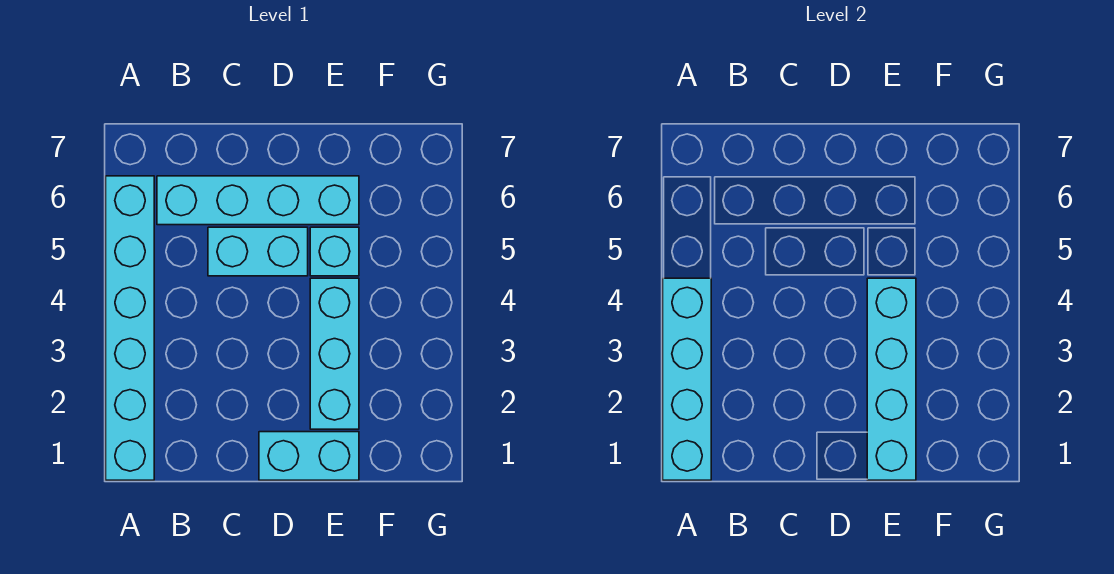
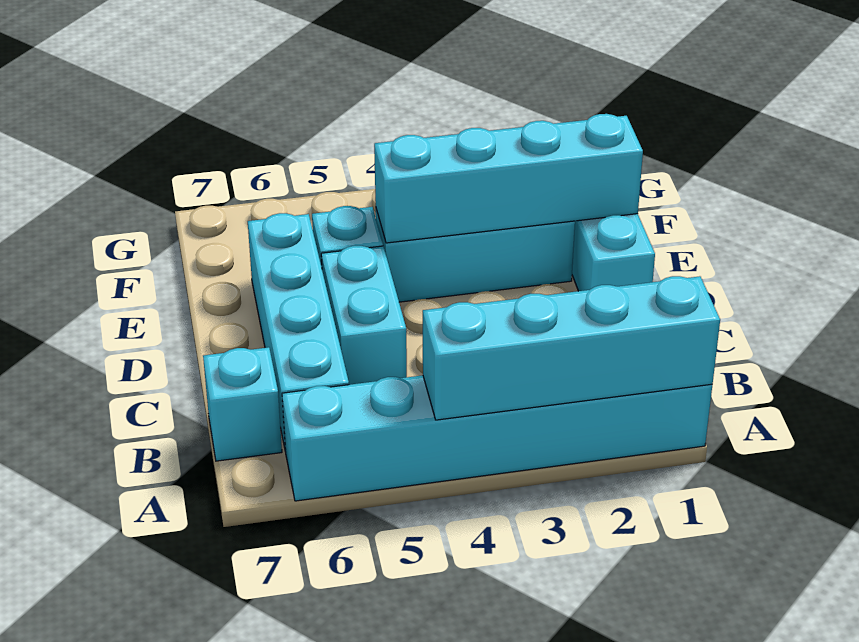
none -> cyan brick B7 level 1

